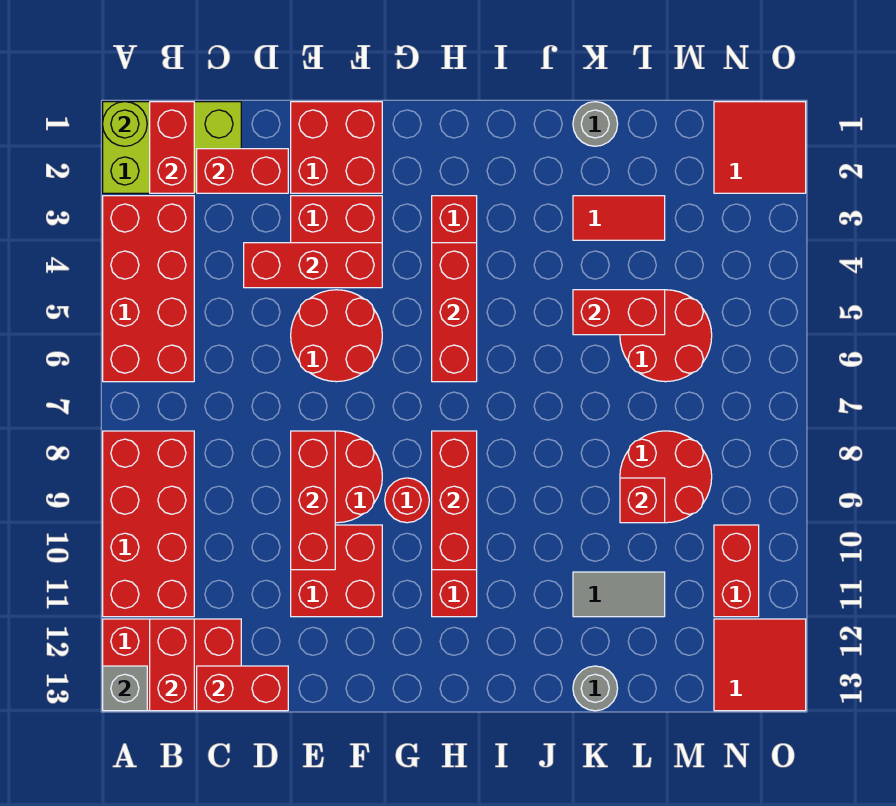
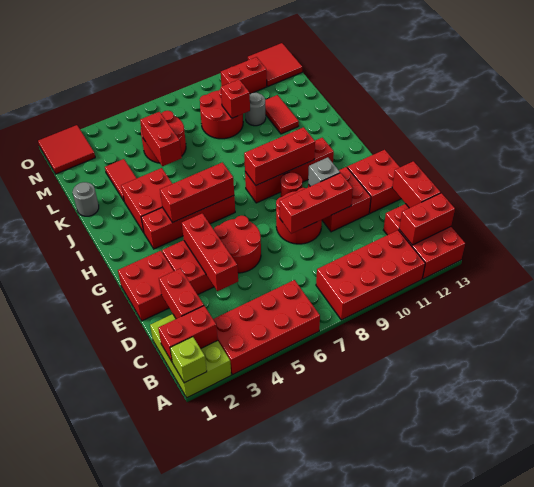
lime round brick A1 level 2 -> lime brick A1 level 2
grey brick A13 level 2 -> grey brick F10 level 2
none -> red brick E12:F13 level 1
none -> red brick I3:J4 level 1
grey tile K11:L11 level 1 -> red tile K11:L11 level 1
grey round brick K13 level 1 -> grey round brick L10 level 1

